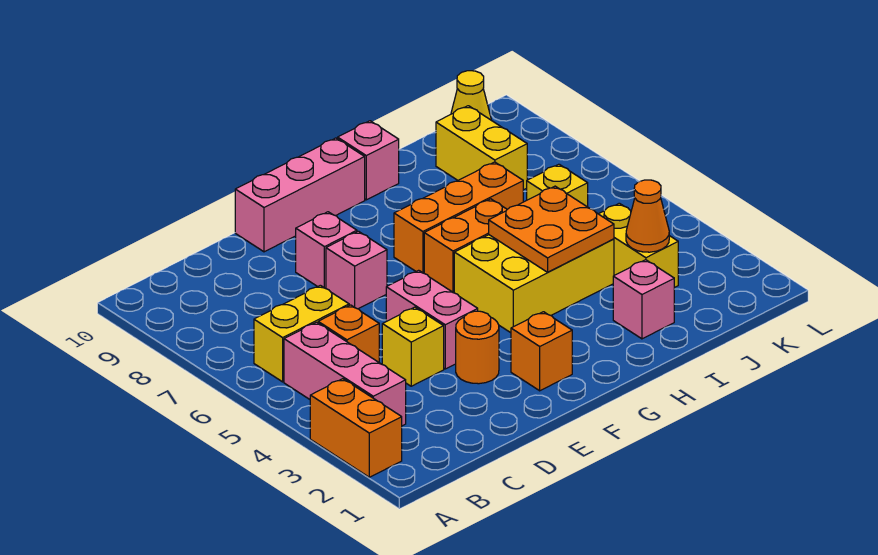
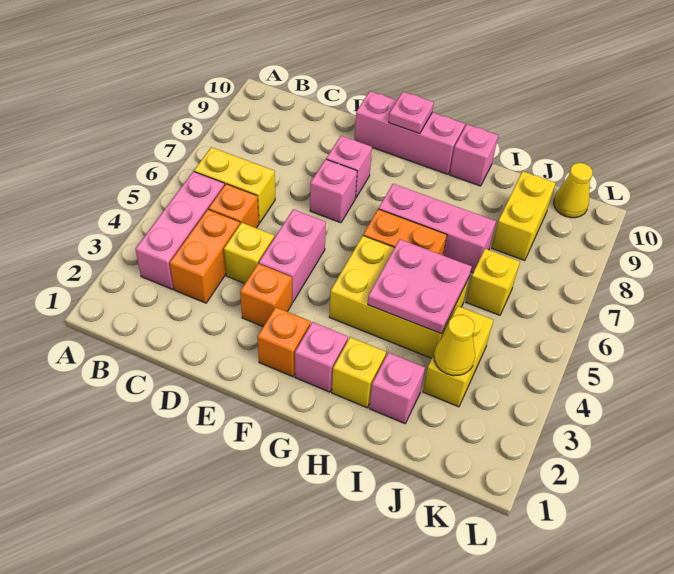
orange brick A2:A3 level 1 -> orange brick C3:C4 level 1
orange round brick E3 level 1 -> orange brick E3 level 1
none -> pink plate F10 level 2
none -> pink brick G2 level 1
orange brick G7:I7 level 1 -> pink brick G7:I7 level 1
none -> yellow brick H2 level 1
orange plate H4:I5 level 2 -> pink plate H4:I5 level 2
orange cone J3 level 2 -> yellow cone J3 level 2

